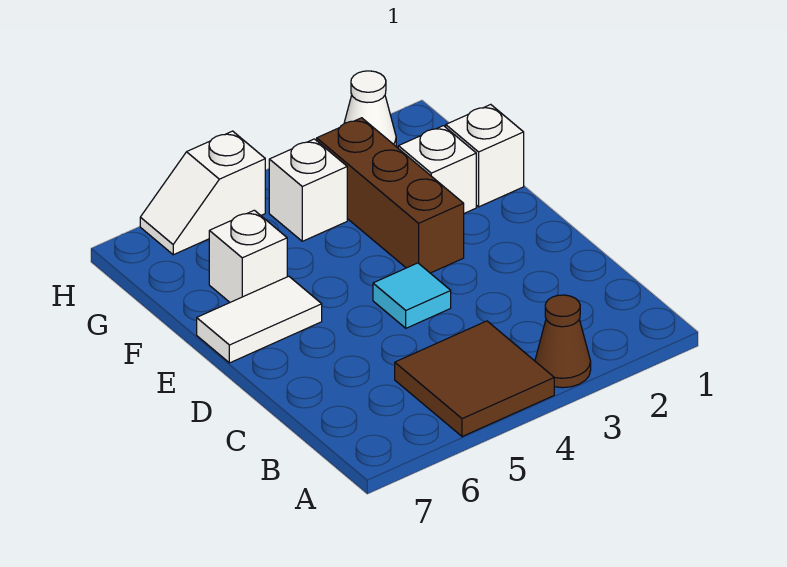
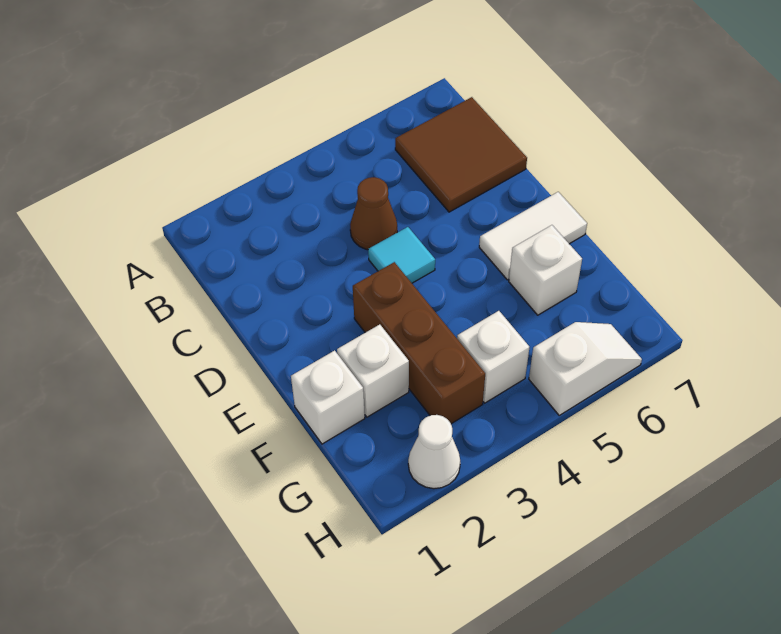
brown cone A3 level 1 -> brown cone C4 level 1
brown tile A4:B5 level 1 -> brown tile B6:C7 level 1

